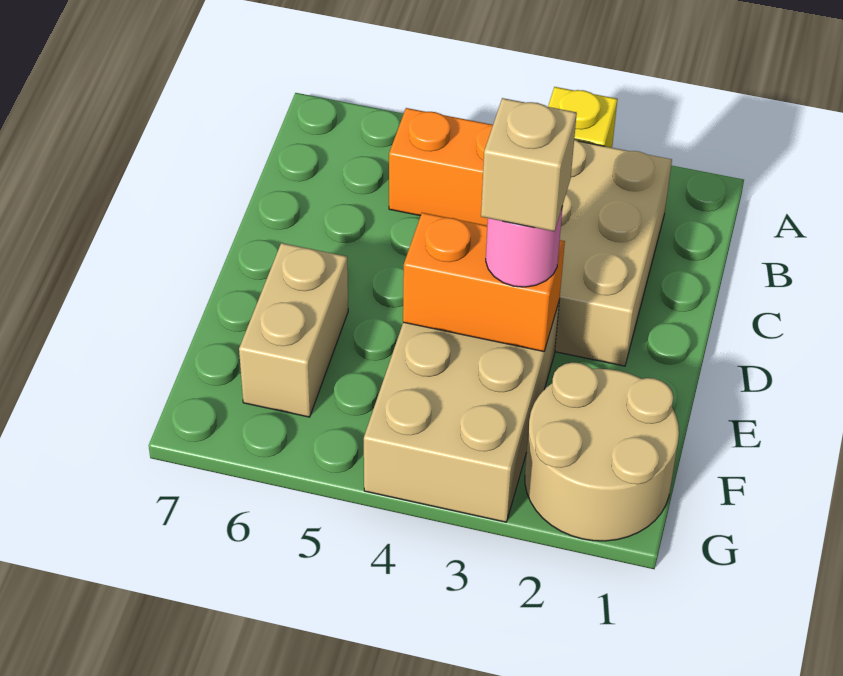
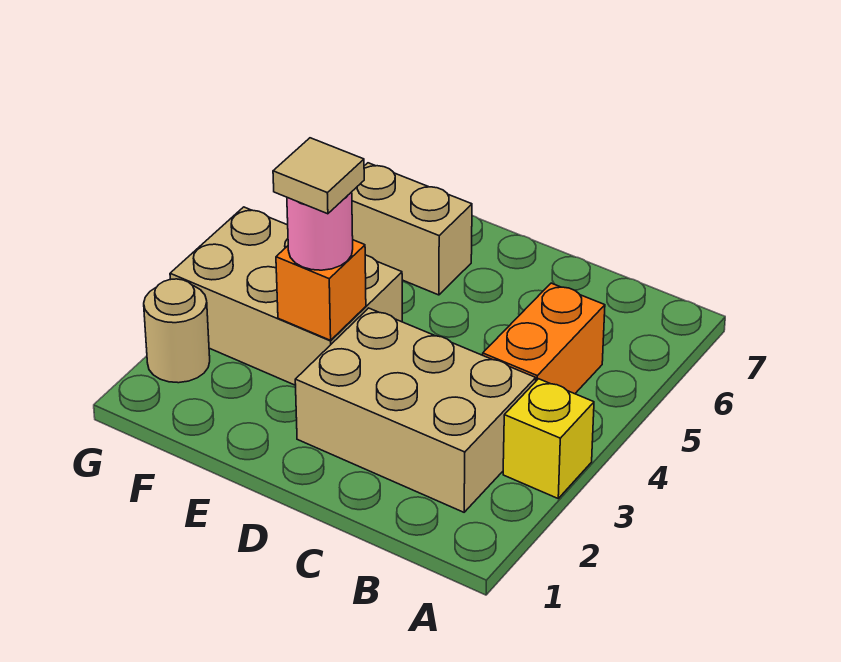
orange brick E3:E4 level 2 -> orange brick E3 level 2
tan brick E3 level 4 -> tan tile E3 level 4
tan round brick F1:G2 level 1 -> tan round brick G2 level 1

